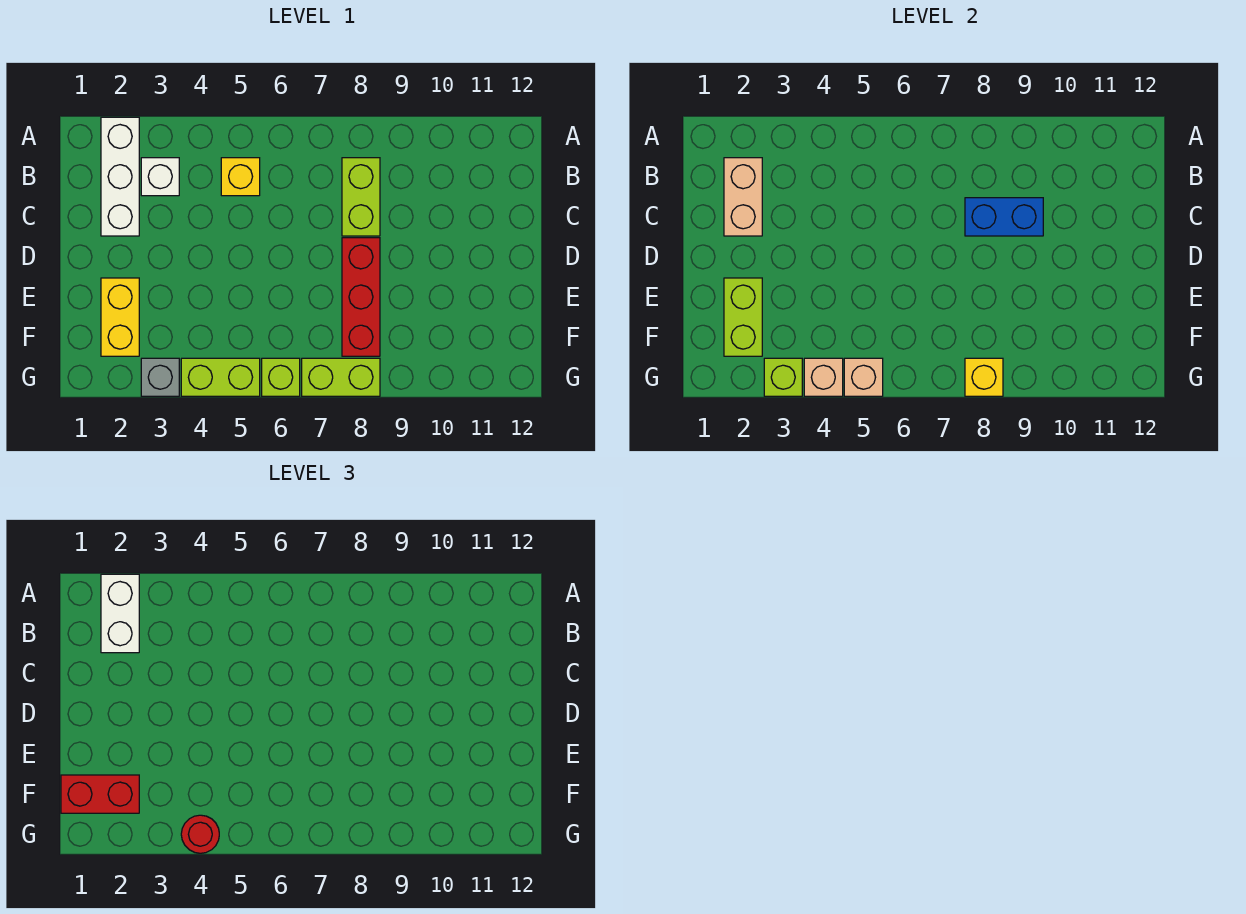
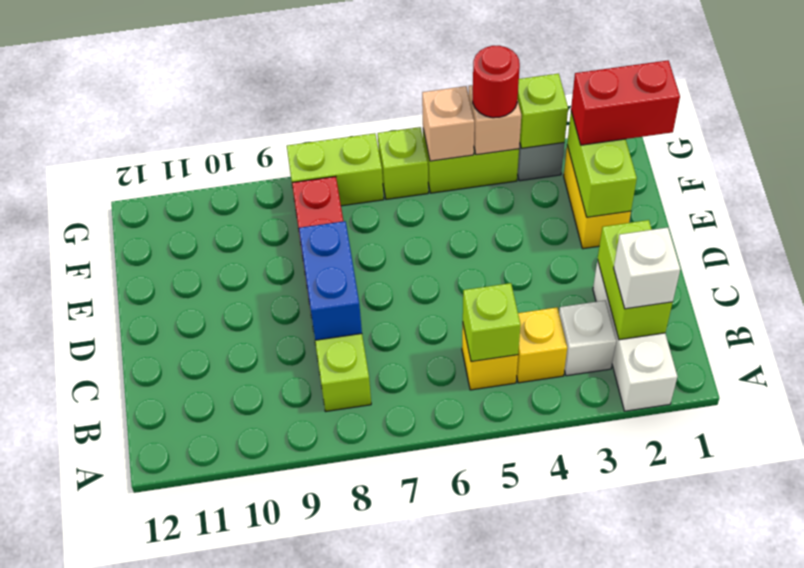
white brick A2:B2 level 3 -> white brick B2 level 3
tan brick B2:C2 level 2 -> lime brick B2:C2 level 2
none -> lime brick B5 level 2
blue brick C8:C9 level 2 -> blue brick C8:D8 level 2
yellow brick G8 level 2 -> yellow brick B4 level 1

